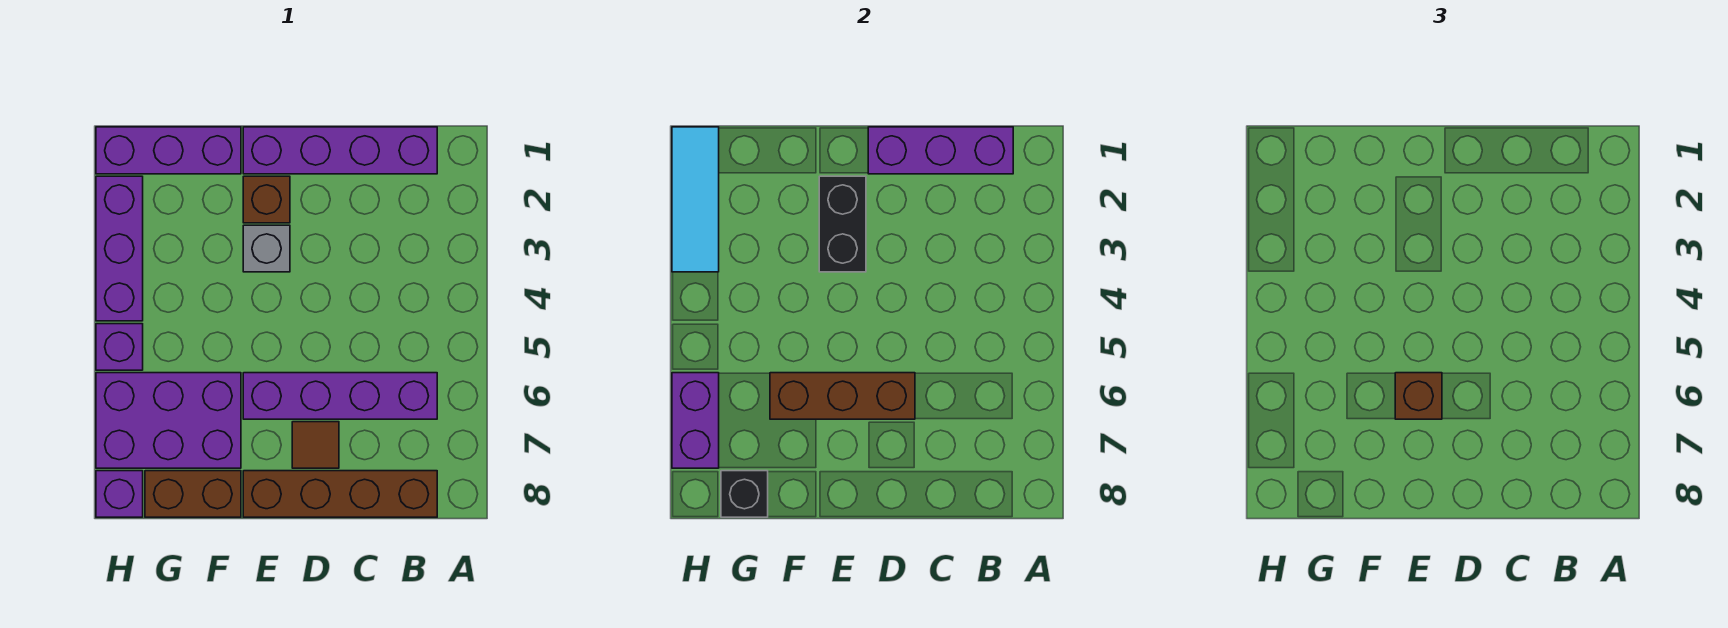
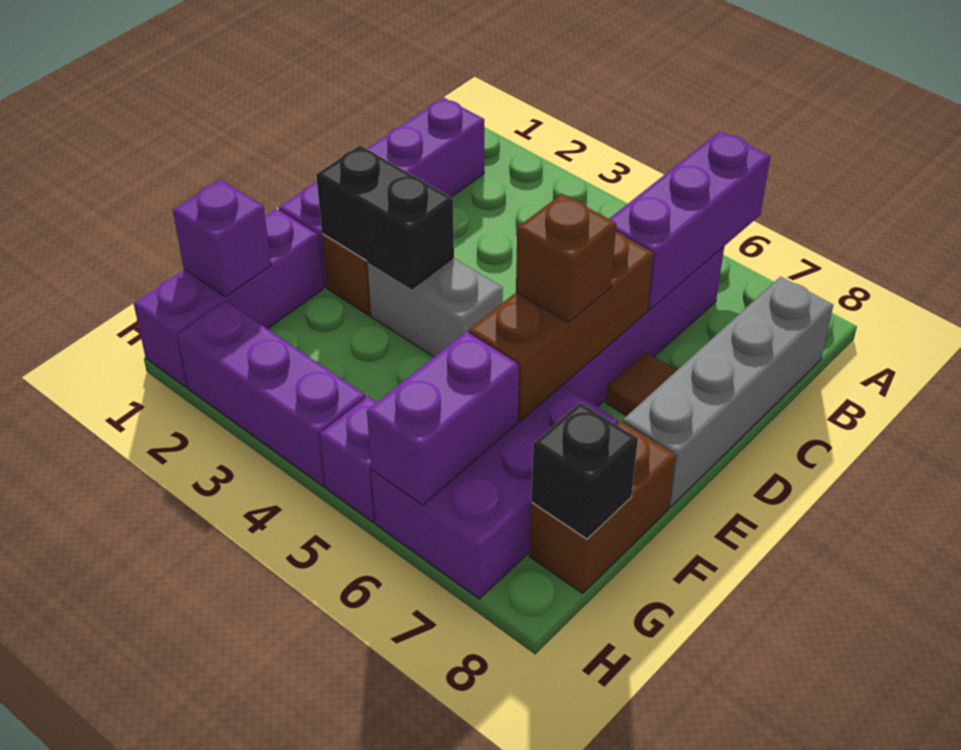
purple brick B1:D1 level 2 -> purple brick A6:C6 level 2
brown brick B8:E8 level 1 -> grey brick B8:E8 level 1
grey brick E3 level 1 -> grey brick E3:E4 level 1
cyan tile H1:H3 level 2 -> none
purple brick H6:H7 level 2 -> purple brick G6:H6 level 2
purple brick H8 level 1 -> purple brick G1 level 2

